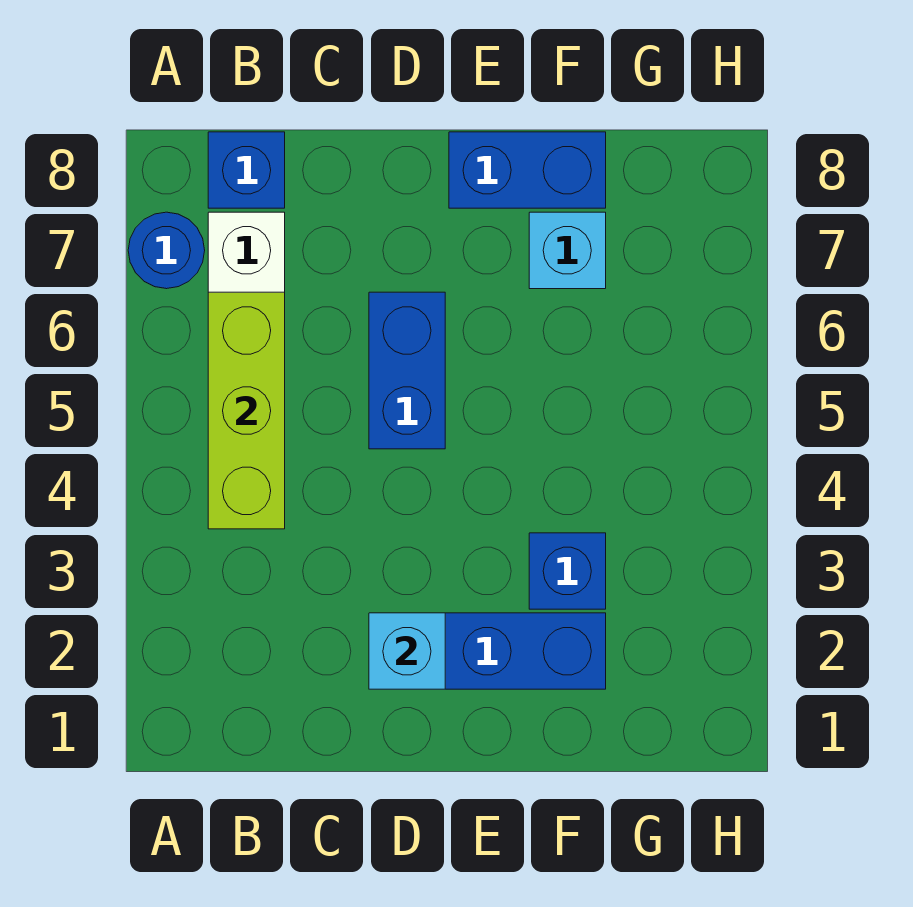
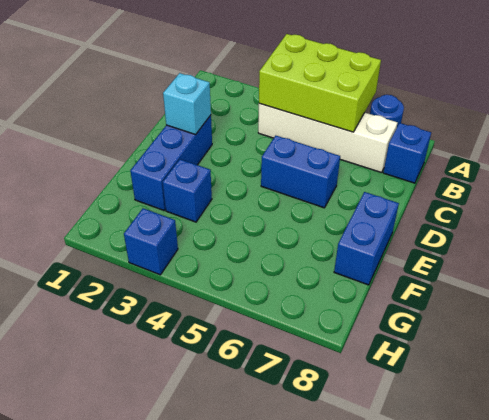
lime brick B4:B6 level 2 -> lime brick A4:B6 level 2
cyan brick F7 level 1 -> none
none -> blue brick H3 level 1

